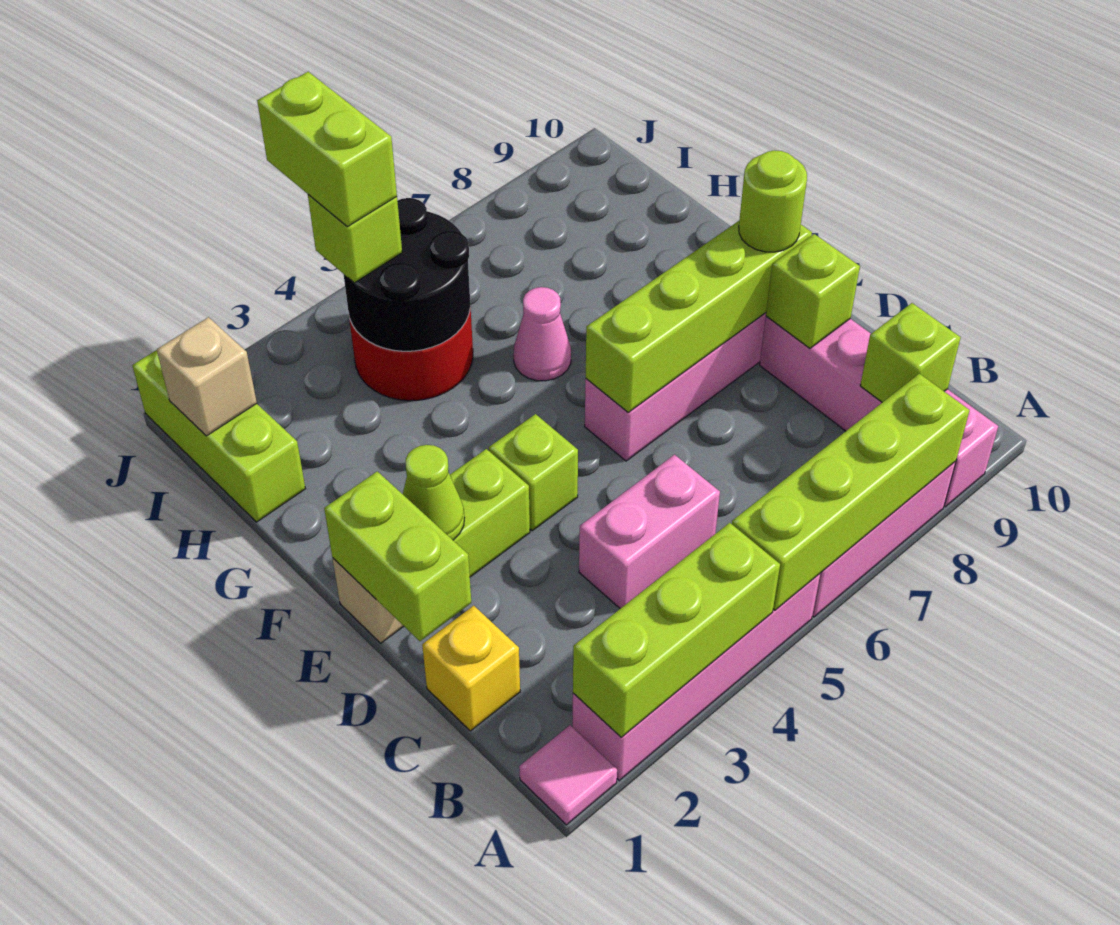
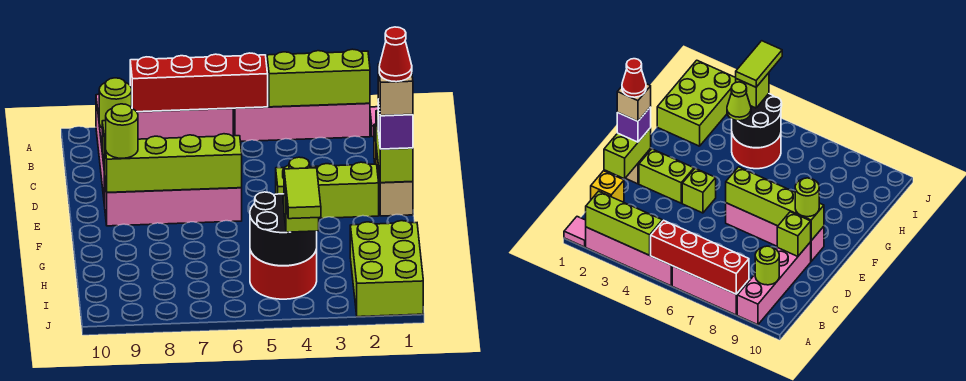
lime brick A5:A8 level 2 -> red brick A5:A8 level 2
lime brick B9 level 2 -> lime round brick B9 level 2
pink brick C4:C5 level 1 -> none
none -> purple brick E1 level 3
none -> red cone E1 level 5
lime cone E2 level 2 -> lime cone H4 level 3
pink cone G6 level 1 -> none
lime brick H1:J1 level 1 -> lime brick H1:J2 level 1
tan brick I1 level 2 -> tan brick E1 level 4
lime brick I4:J4 level 4 -> lime tile I4:J4 level 4

